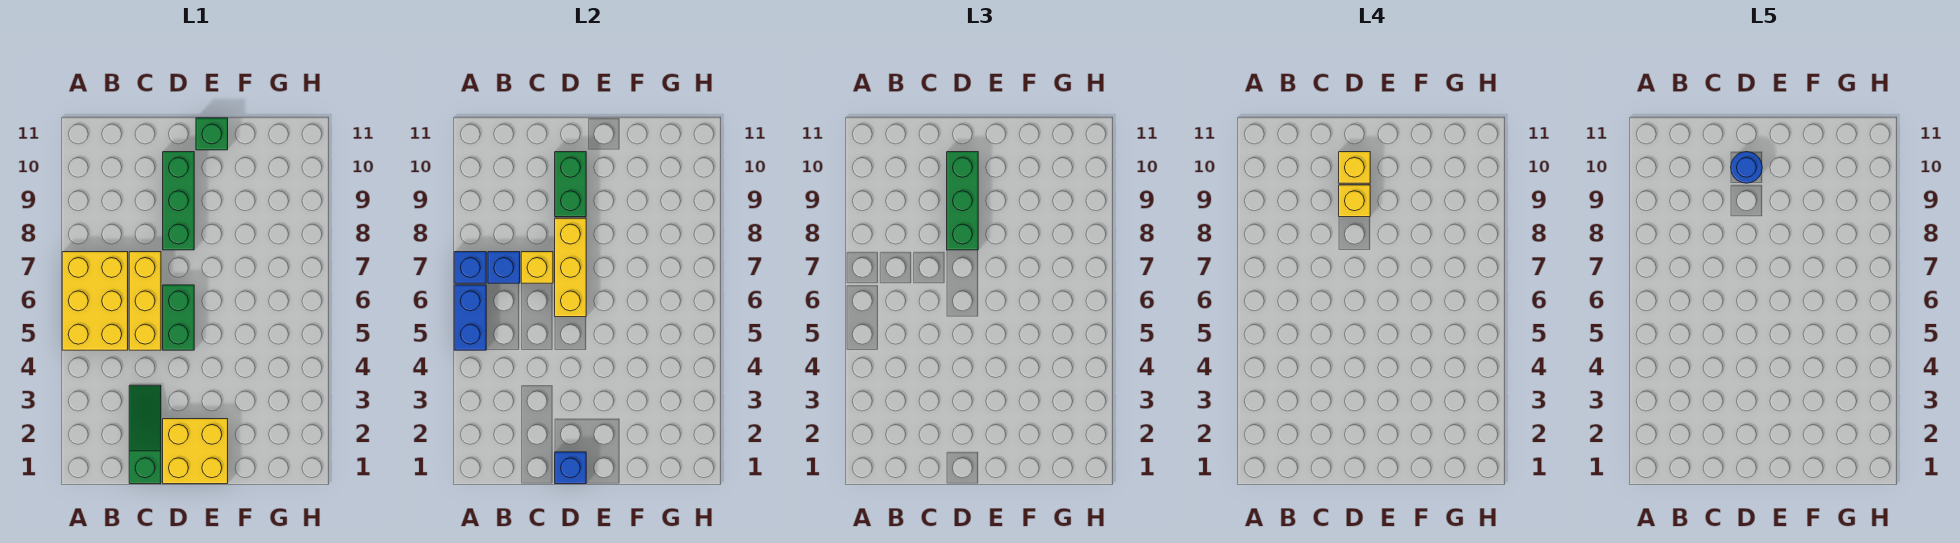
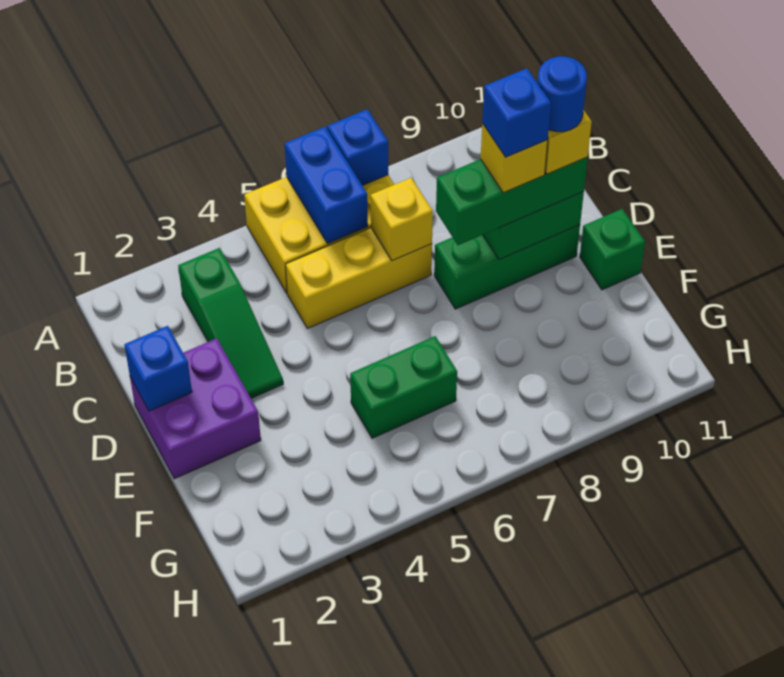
blue brick A5:A6 level 2 -> blue brick A6:B6 level 2
blue brick B7 level 2 -> blue brick D9 level 5
green slope C1:C3 level 1 top 1 -> green slope B3:D3 level 1 top B
yellow brick D1:E2 level 1 -> purple brick D1:E2 level 1
green brick D5:D6 level 1 -> green brick F5:F6 level 1
yellow brick D6:D8 level 2 -> none

